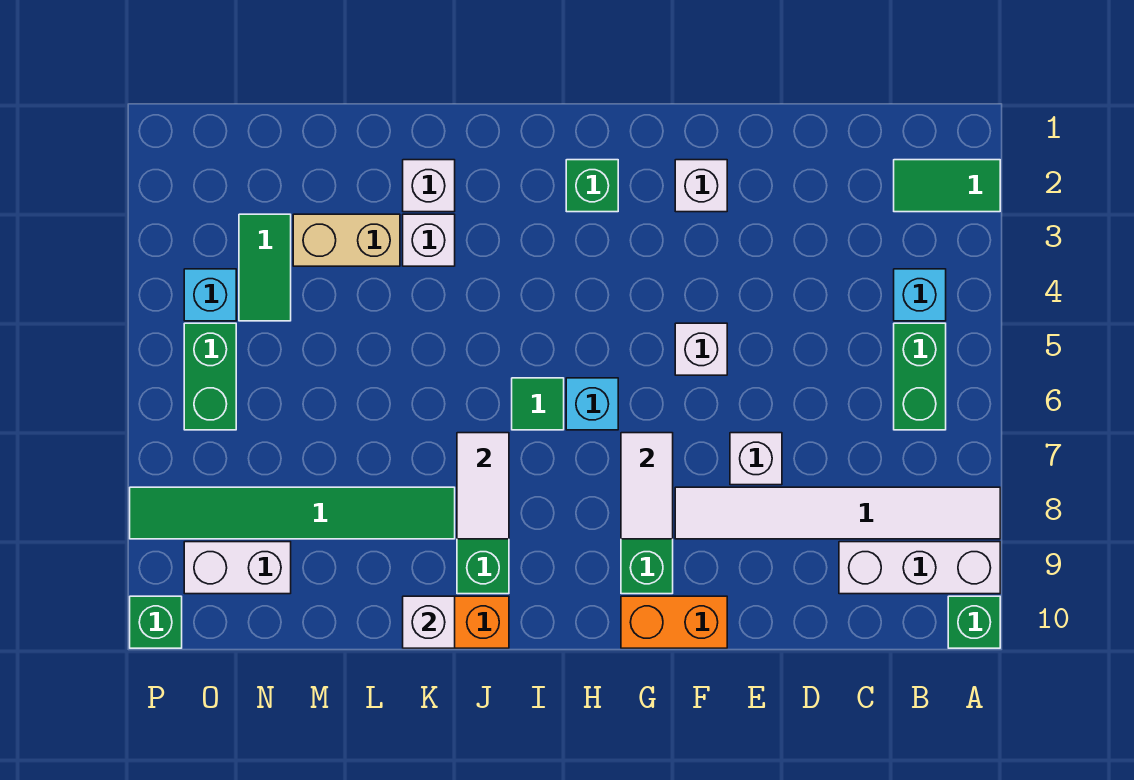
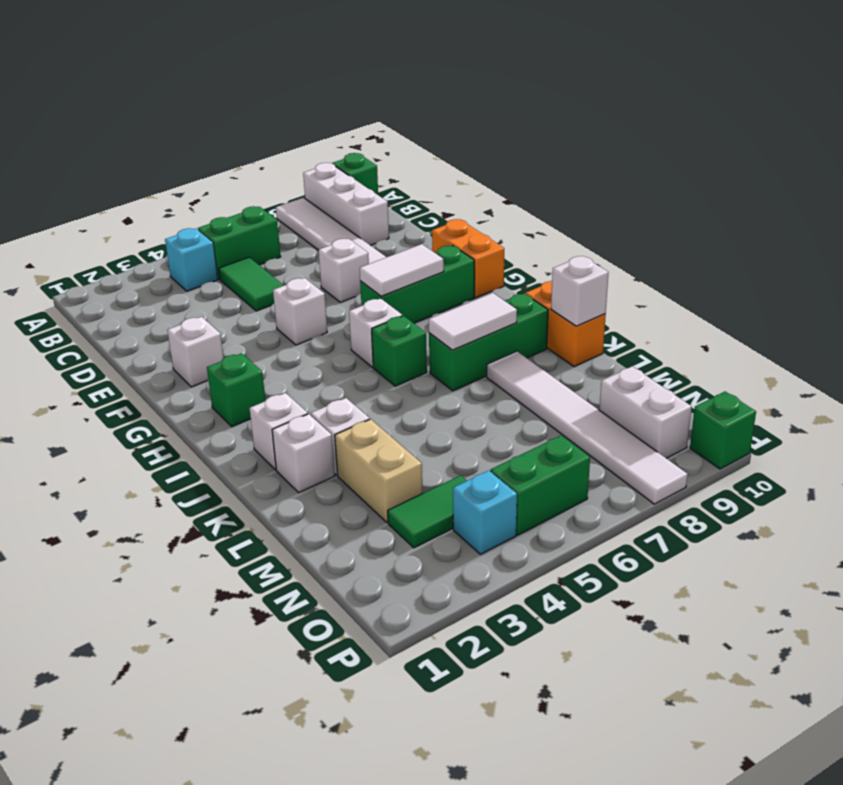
green tile A2:B2 level 1 -> green tile C5:D5 level 1
cyan brick H6 level 1 -> white brick H6 level 1
green tile I6 level 1 -> green brick I6 level 1
none -> white brick J2 level 1
green tile K8:P8 level 1 -> white tile K8:P8 level 1

